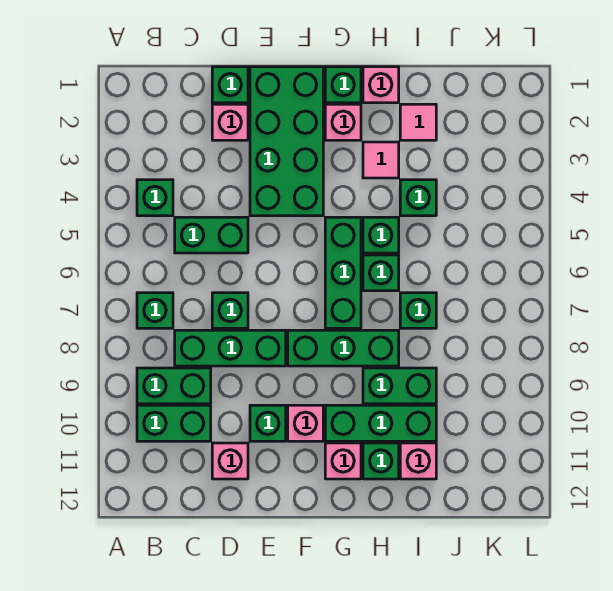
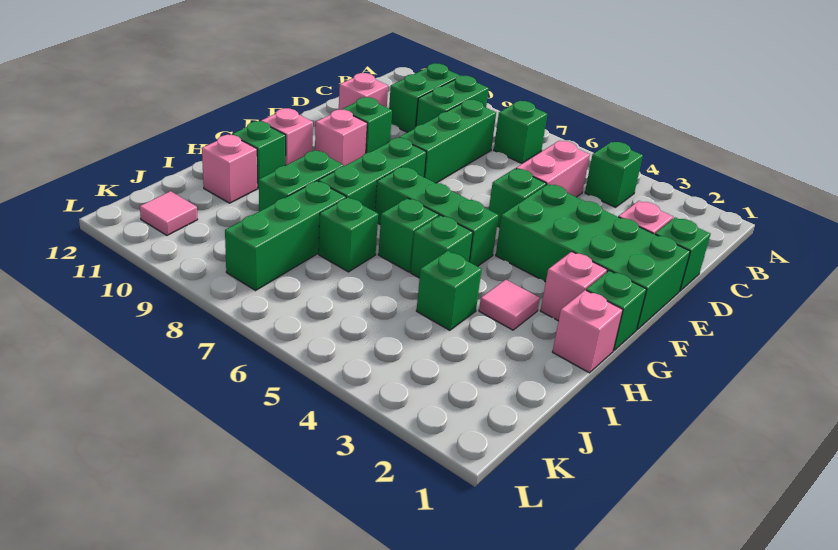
green brick C5:D5 level 1 -> pink brick C5:D5 level 1
green brick D7 level 1 -> green brick E5 level 1
green brick G10:I10 level 1 -> green brick I8:K8 level 1
pink tile I2 level 1 -> pink tile K11 level 1

